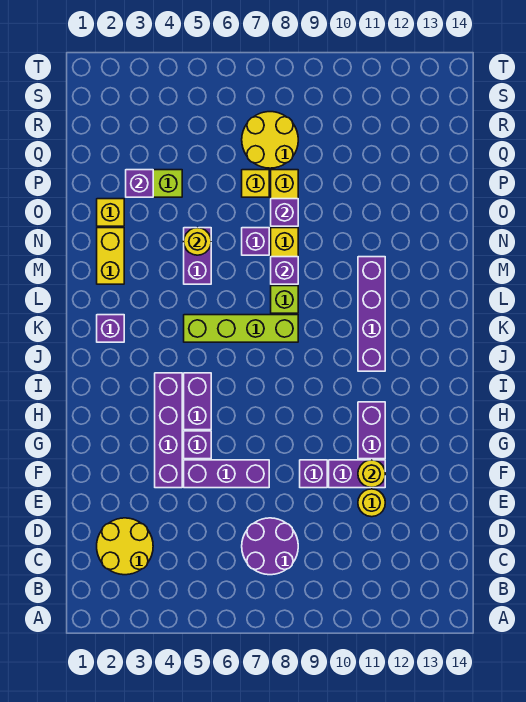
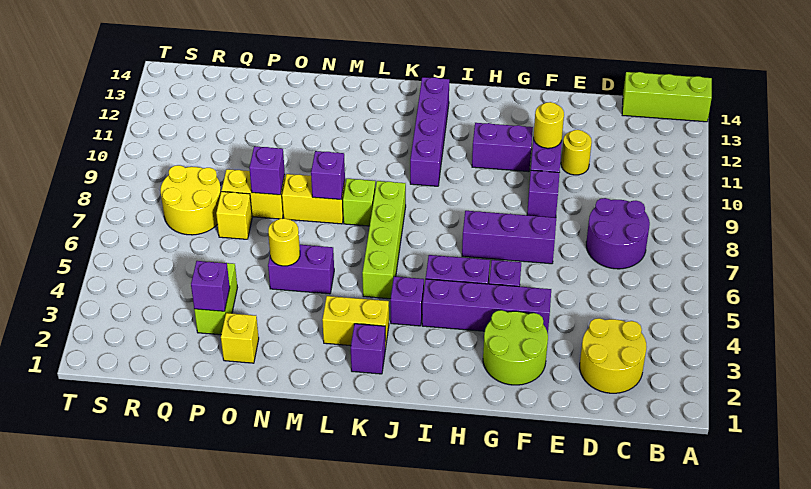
none -> lime brick A14:C14 level 1
none -> lime round brick F2:G3 level 1
purple brick F5:F7 level 1 -> purple brick F7:H7 level 1
purple brick J11:M11 level 1 -> purple brick J10:J13 level 1
yellow brick M2:N2 level 1 -> yellow brick K3:L3 level 1
purple brick N7 level 1 -> purple brick J4 level 1

